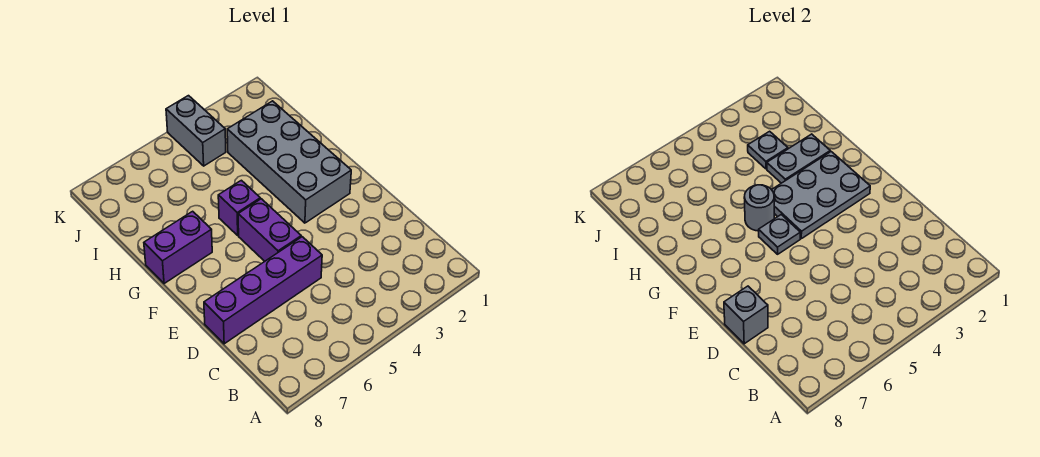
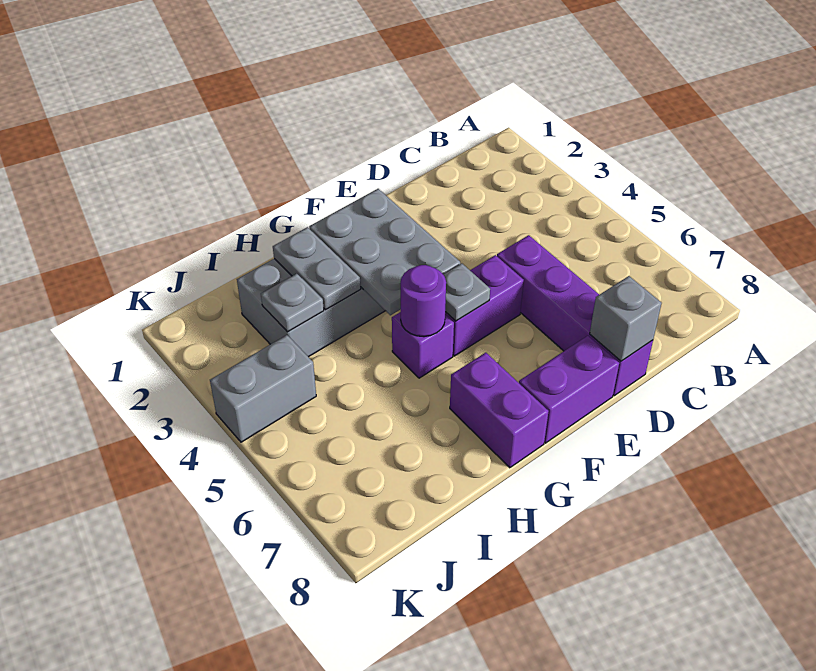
none -> purple brick E8:F8 level 1
grey round brick G5 level 2 -> purple round brick G5 level 2

